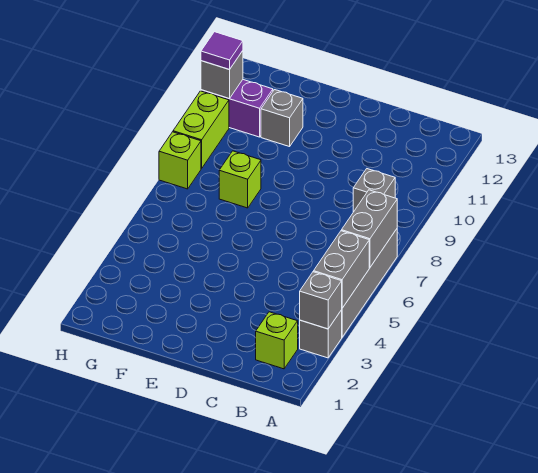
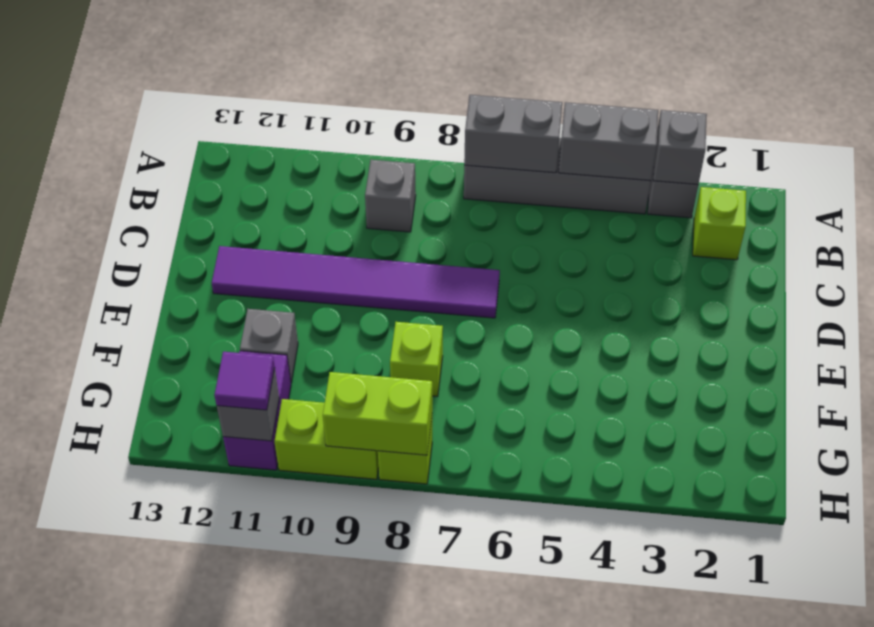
none -> purple tile D7:D12 level 1
none -> lime brick H8:H9 level 2

